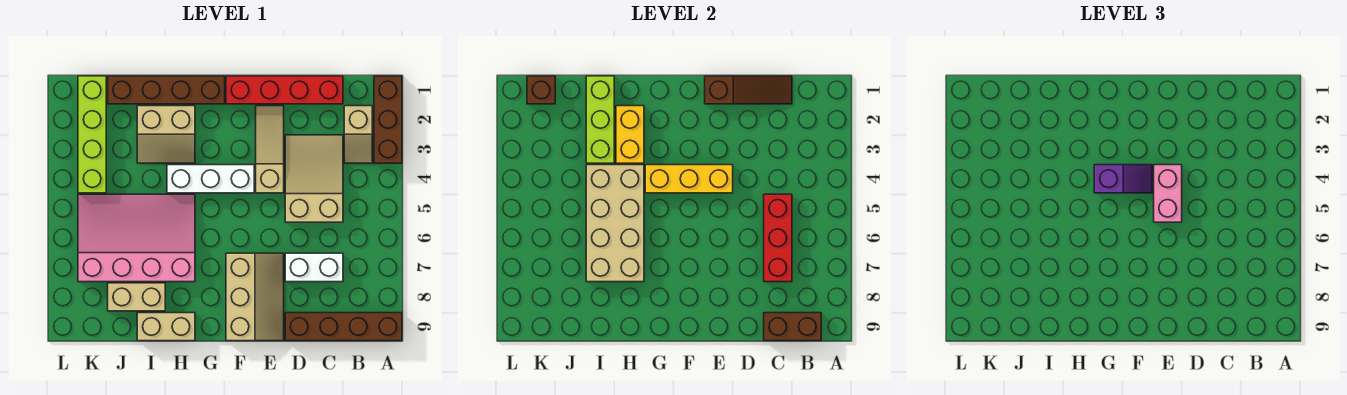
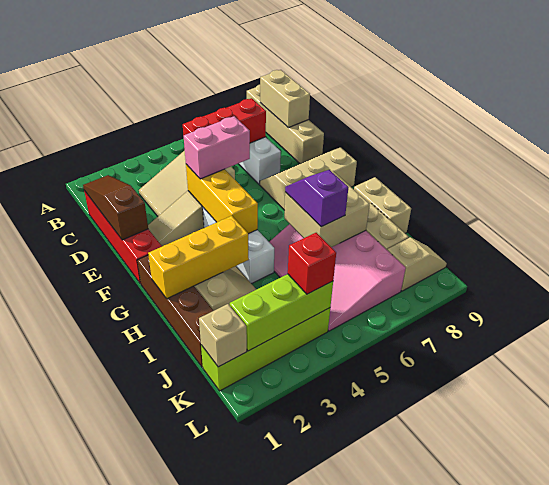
brown brick A1:A3 level 1 -> none
brown brick A9:D9 level 1 -> tan brick A9:D9 level 1
tan slope B2:B3 level 1 top 2 -> tan slope K8:K9 level 1 top 8
brown brick B9:C9 level 2 -> tan brick B9:C9 level 2
purple slope F4:G4 level 3 top G -> purple slope H6:I6 level 3 top I
yellow brick H2:H3 level 2 -> yellow brick H1:H3 level 2
tan brick H4:I7 level 2 -> tan brick H6:I7 level 2
lime brick I1:I3 level 2 -> lime brick K2:K4 level 2
brown brick K1 level 2 -> tan brick K1 level 2
none -> red brick K4 level 3

